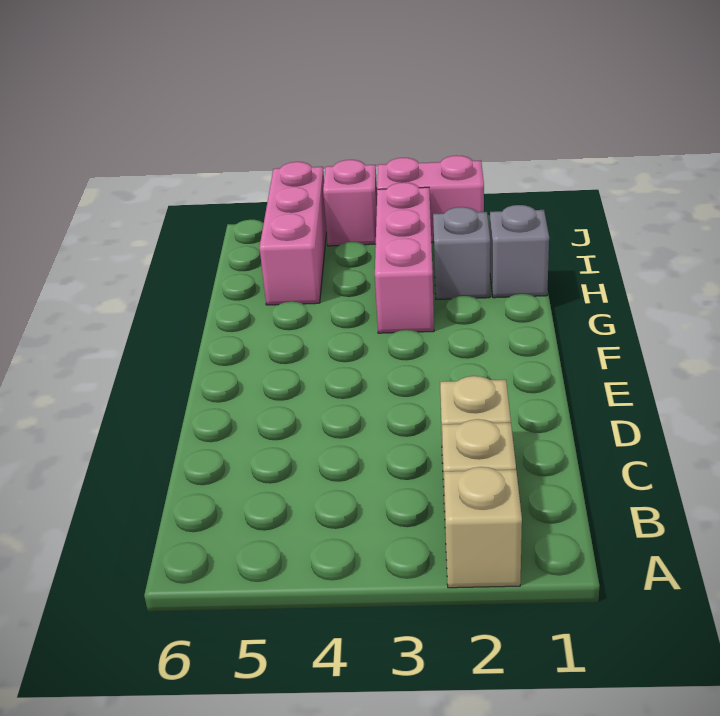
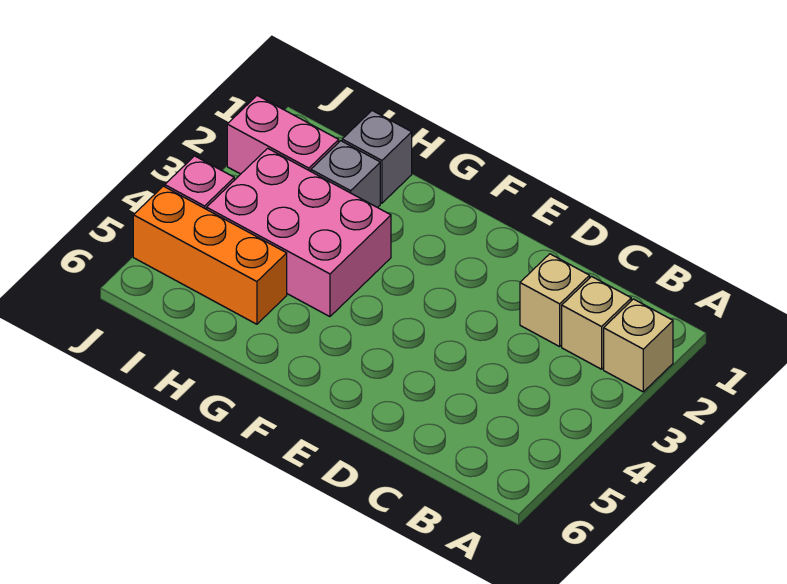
pink brick G3:I3 level 1 -> pink brick G3:I4 level 1
pink brick H5:J5 level 1 -> orange brick H5:J5 level 1
pink brick J2:J3 level 1 -> pink brick I2:J2 level 1

